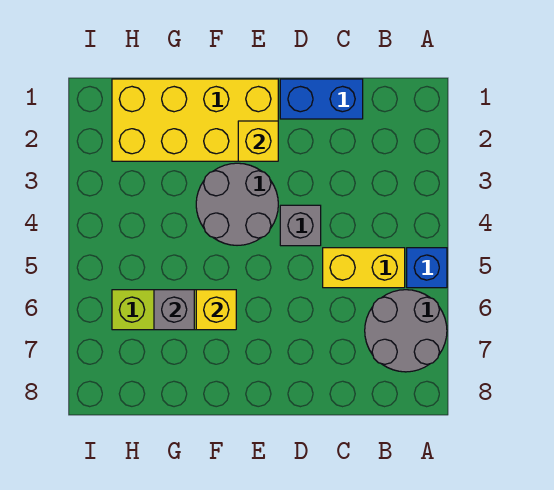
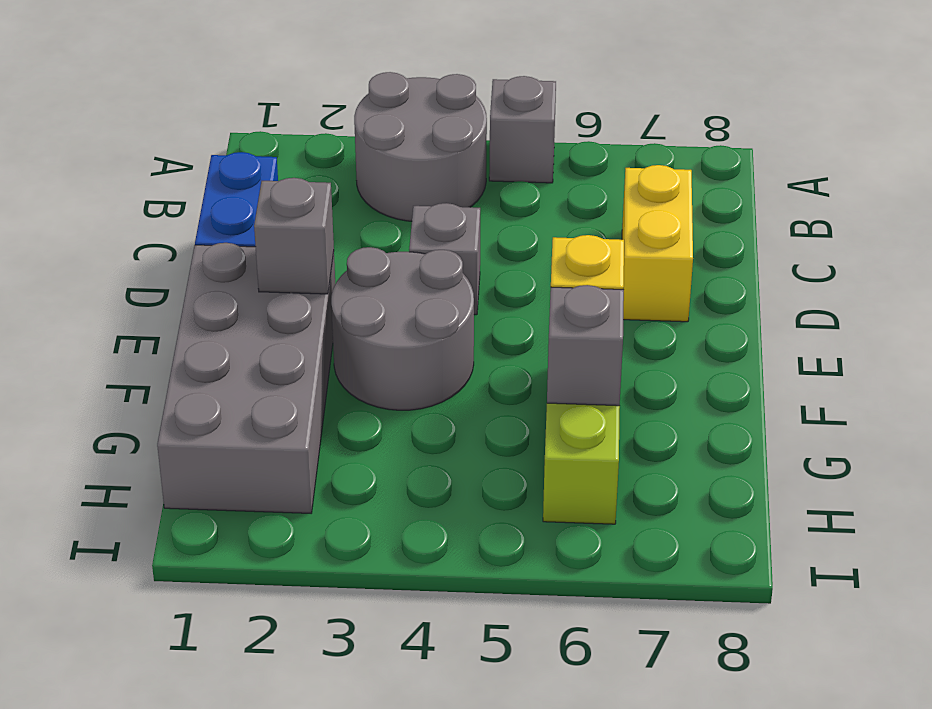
blue brick A5 level 1 -> grey brick A5 level 1
grey round brick A6:B7 level 1 -> grey round brick A3:B4 level 1
yellow brick B5:C5 level 1 -> yellow brick C7:D7 level 1
yellow brick E1:H2 level 1 -> grey brick E1:H2 level 1
yellow brick E2 level 2 -> grey brick E2 level 2

